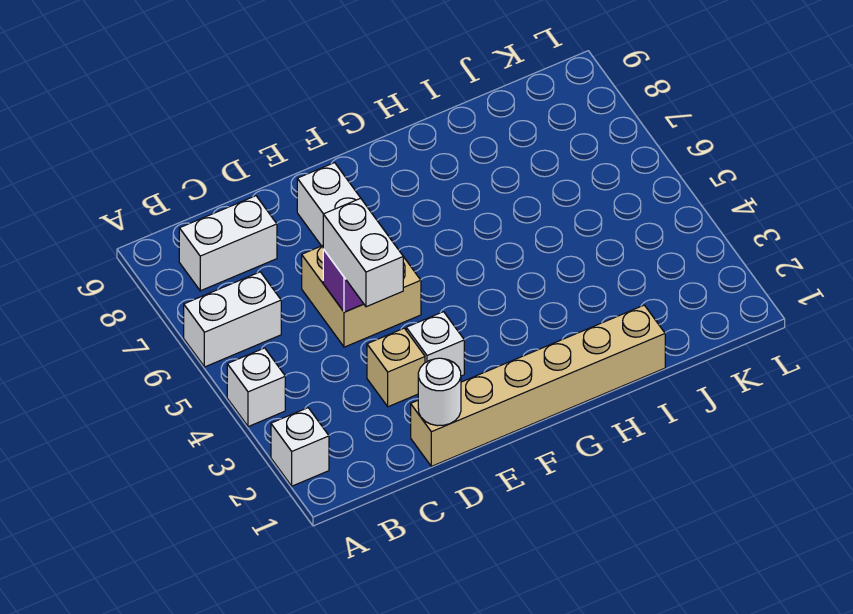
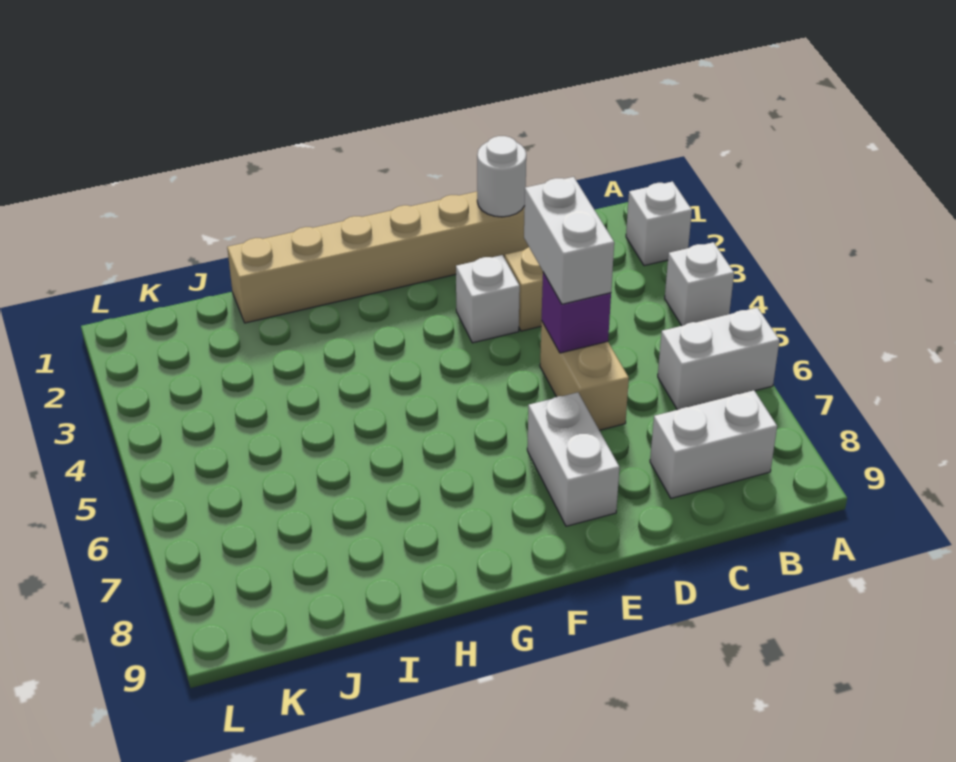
tan brick D5:E6 level 1 -> tan brick D5:D6 level 1

